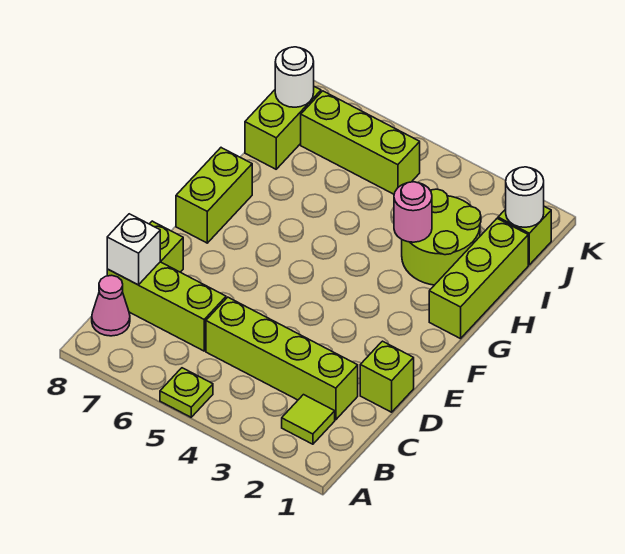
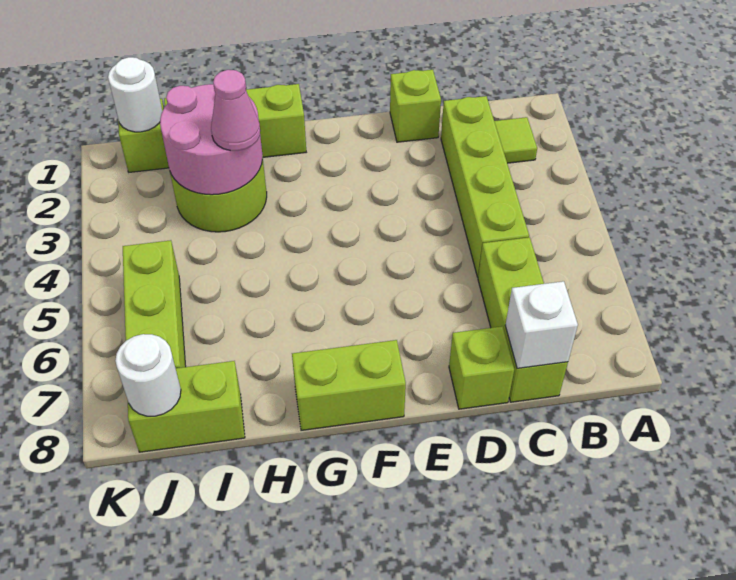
lime plate A5 level 1 -> none
pink cone B8 level 1 -> pink cone H3 level 3
pink round brick H3 level 2 -> pink round brick H2:I3 level 2

